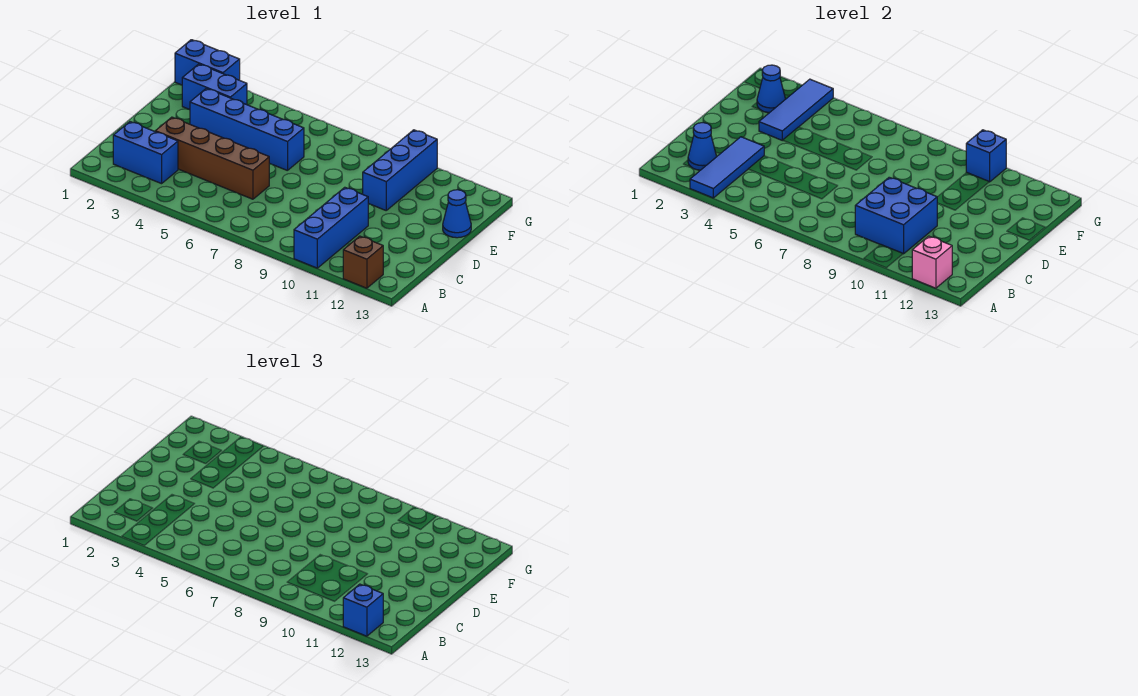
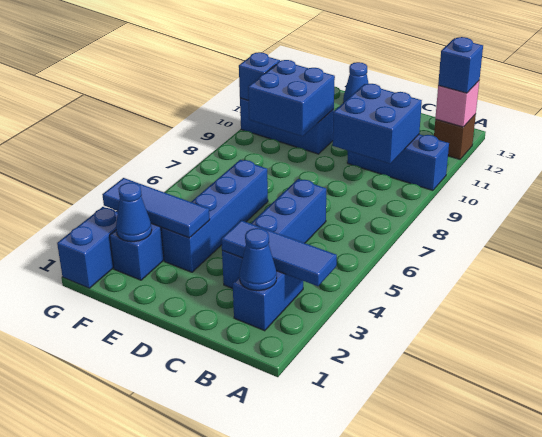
brown brick C3:C6 level 1 -> blue brick C3:C6 level 1
none -> blue brick E9:F10 level 2

